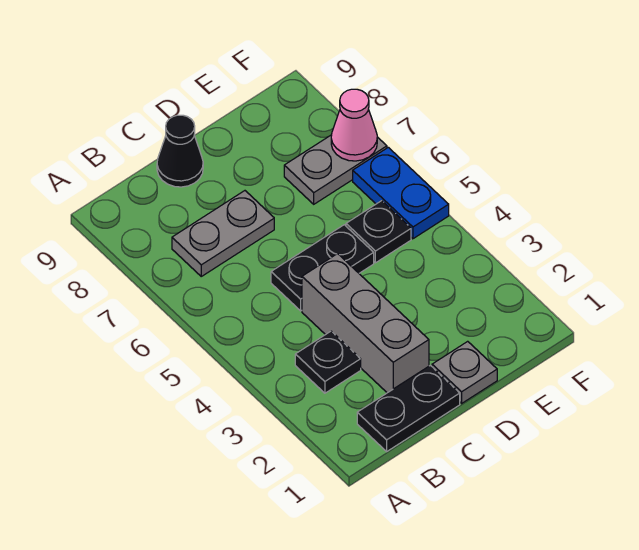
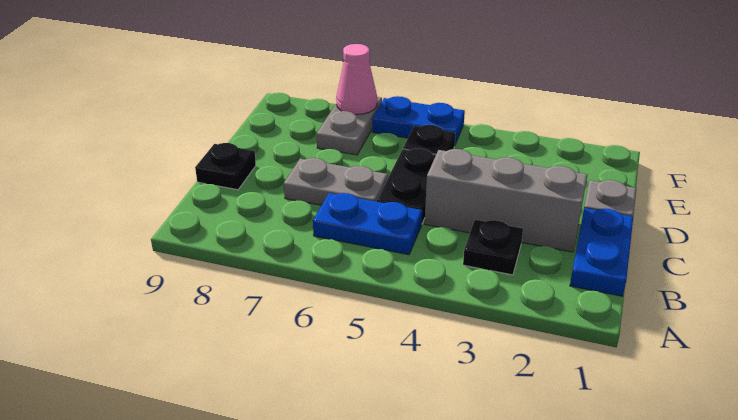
black plate B1:C1 level 1 -> blue plate B1:C1 level 1
none -> blue plate B5:B6 level 1
grey plate B7:C7 level 1 -> grey plate C6:C7 level 1
black cone C9 level 1 -> black plate C9 level 1

